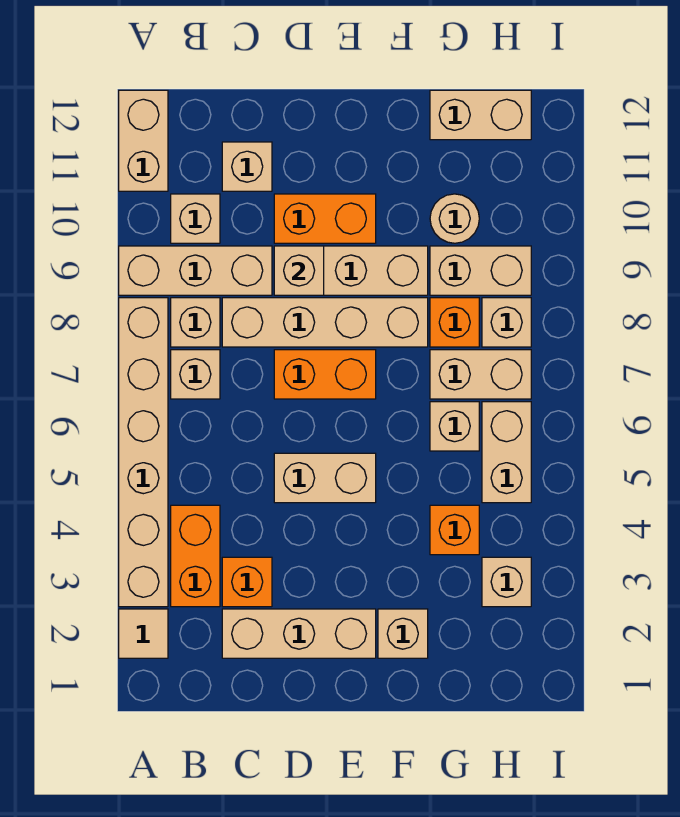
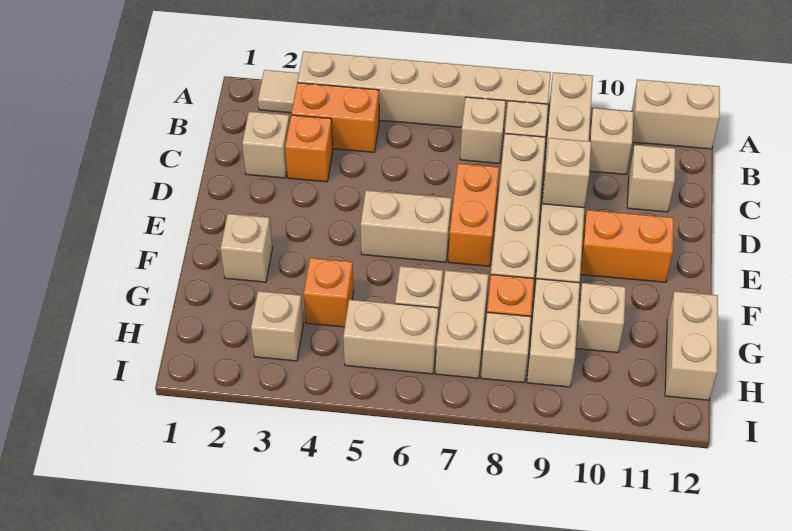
tan brick C2:E2 level 1 -> tan brick C2 level 1
tan brick D5:E5 level 1 -> tan brick E5:E6 level 1
orange brick D10:E10 level 1 -> orange brick E10:E11 level 1
tan round brick G10 level 1 -> tan brick G10 level 1

